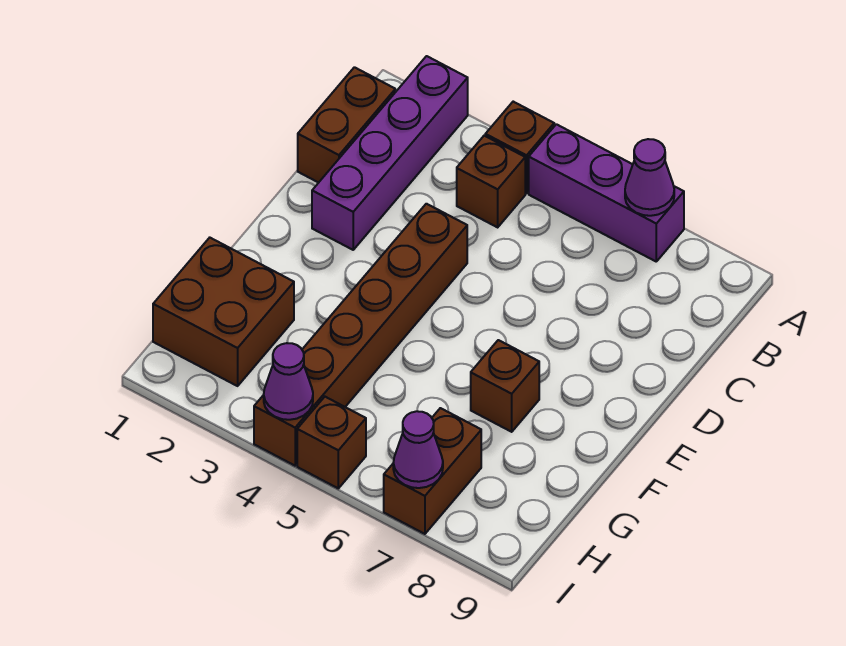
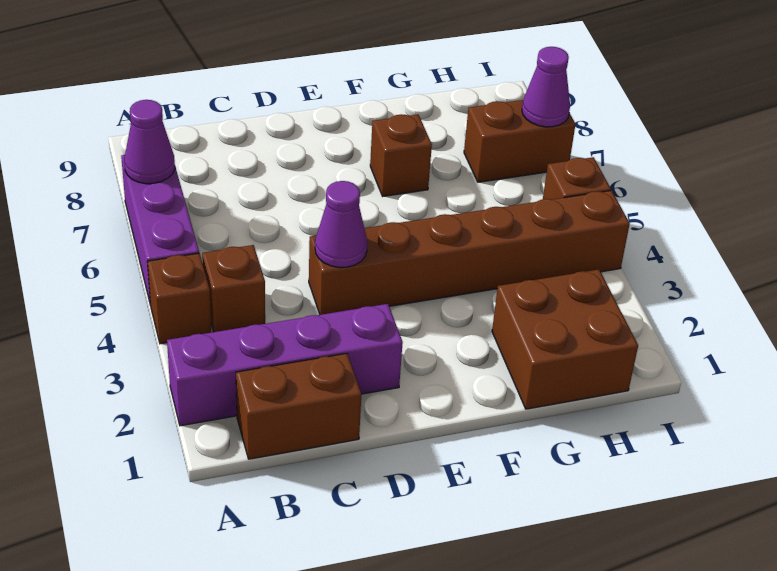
purple cone I4 level 2 -> purple cone D4 level 2

